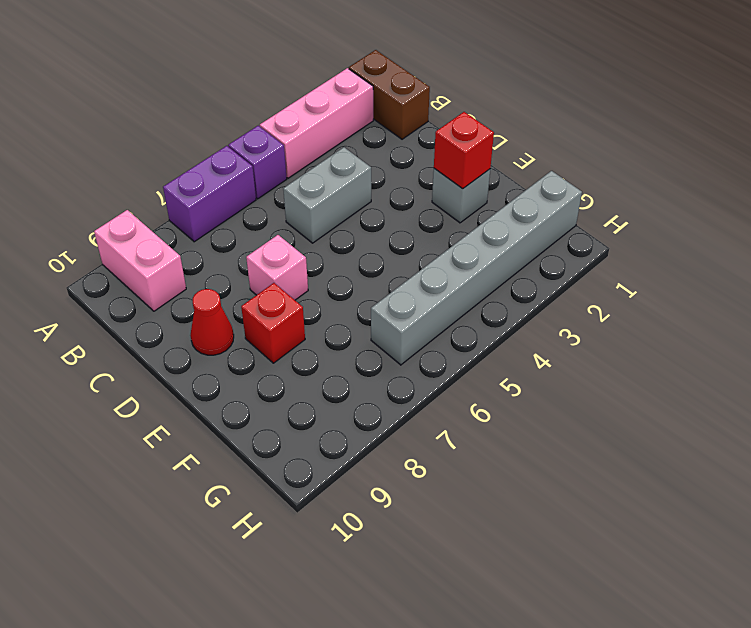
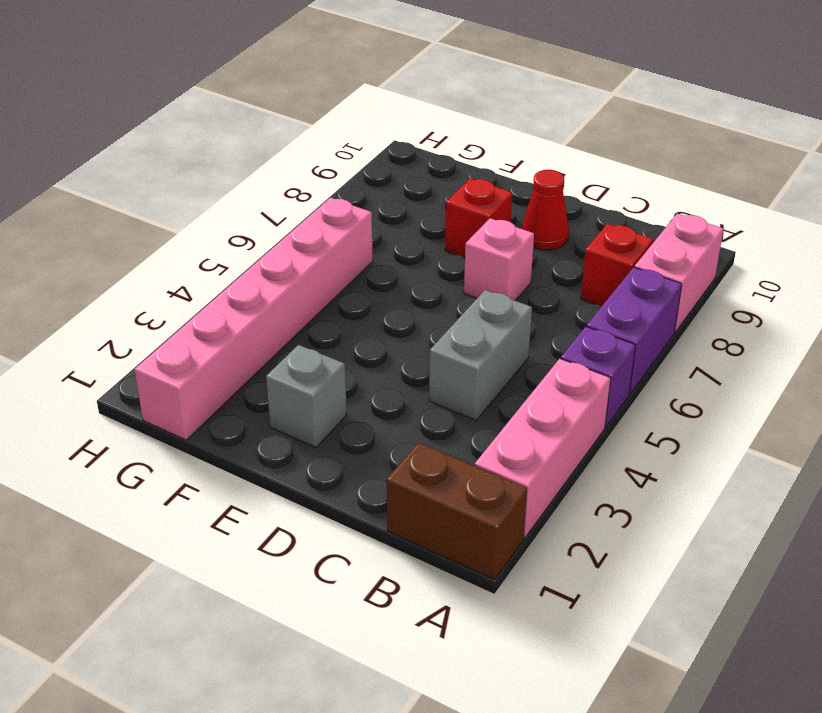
pink brick A9:B9 level 1 -> pink brick A8:A9 level 1
red brick E2 level 2 -> red brick B8 level 1
grey brick G1:G6 level 1 -> pink brick G1:G6 level 1

